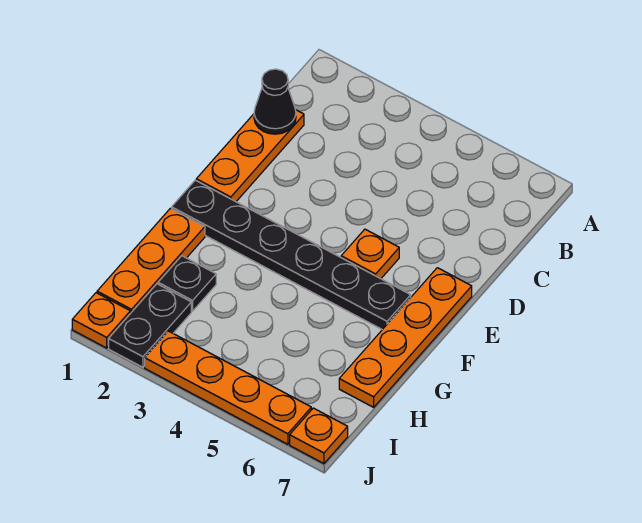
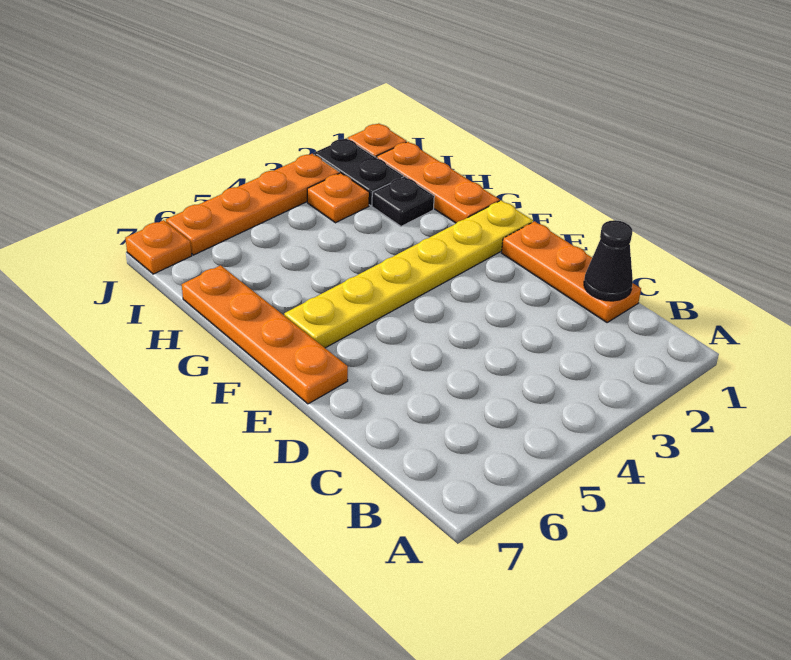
orange plate E5 level 1 -> orange plate I3 level 1
black plate F1:F6 level 1 -> yellow plate F1:F6 level 1

